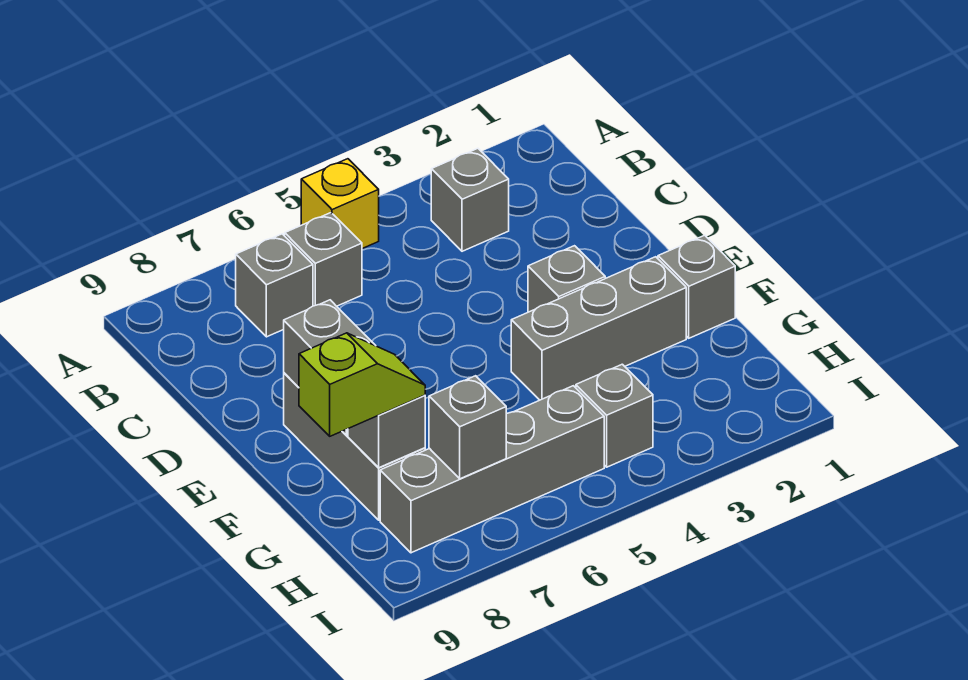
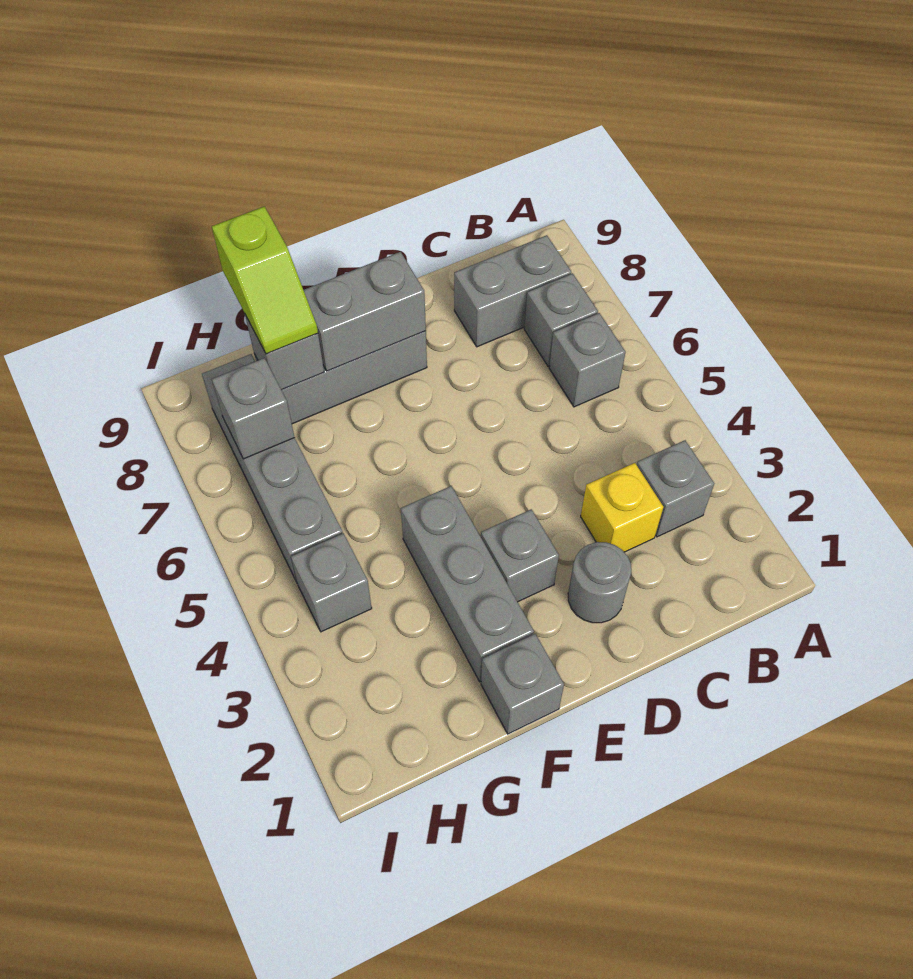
yellow brick A5 level 1 -> yellow brick C3 level 1
none -> grey brick B8:C8 level 1
none -> grey round brick D2 level 1

